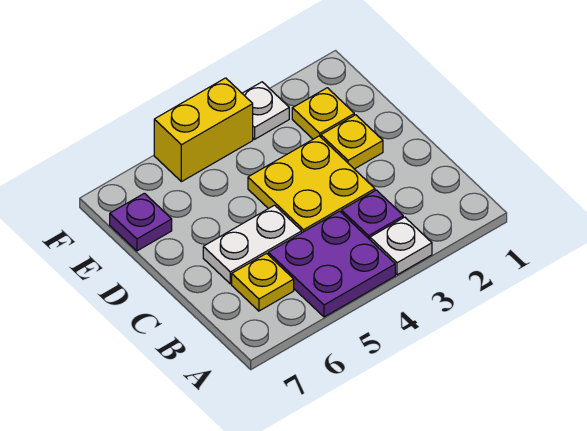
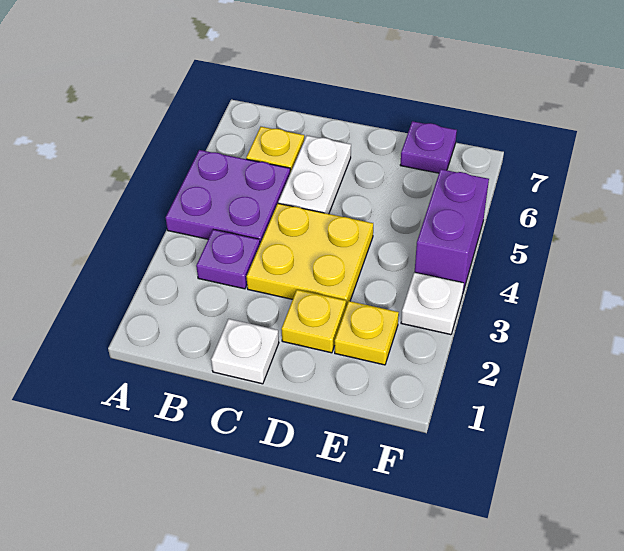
white plate A3 level 1 -> white plate C1 level 1
yellow brick F4:F5 level 1 -> purple brick F4:F5 level 1

